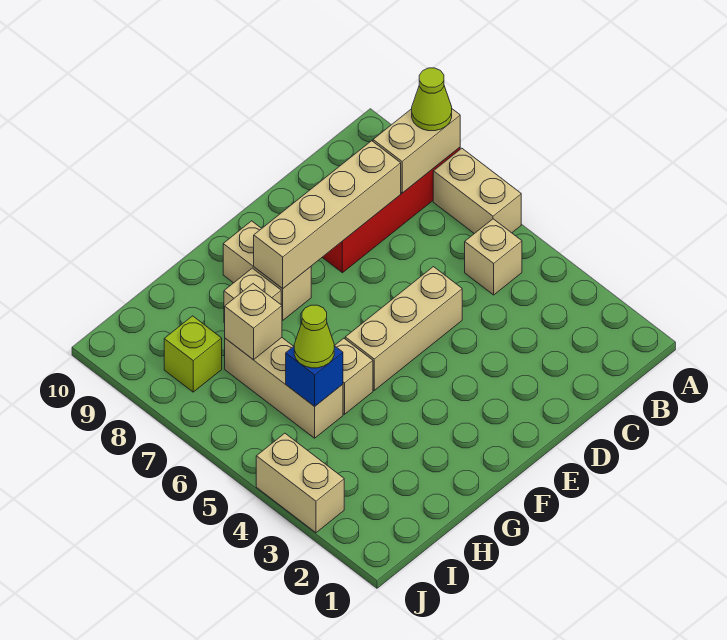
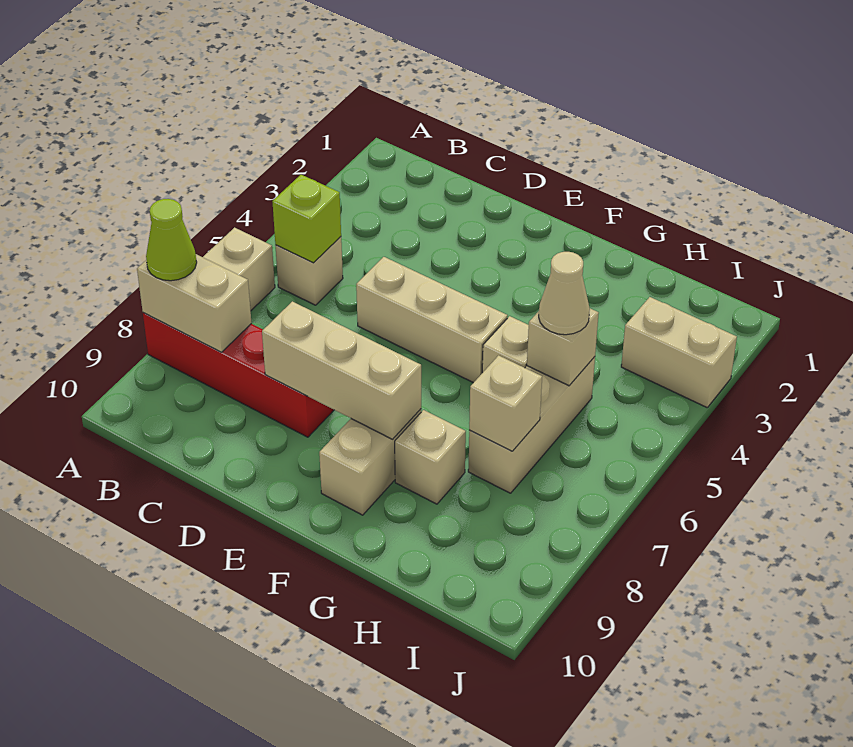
tan brick C8:F8 level 2 -> tan brick D8:F8 level 2
blue brick H5 level 2 -> tan brick H5 level 2
lime cone H5 level 3 -> tan cone H5 level 3
lime brick I8 level 1 -> lime brick B5 level 2
tan brick J3:J4 level 1 -> tan brick I3:J3 level 1

